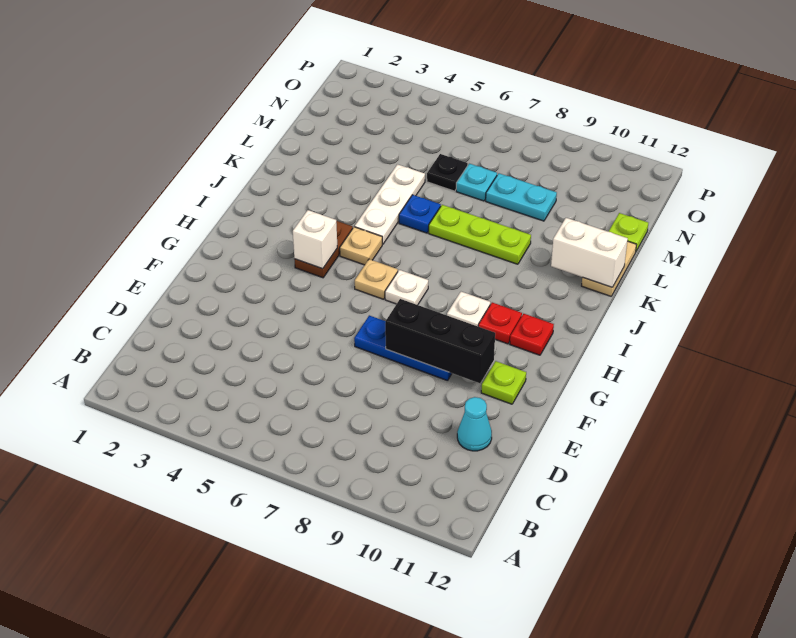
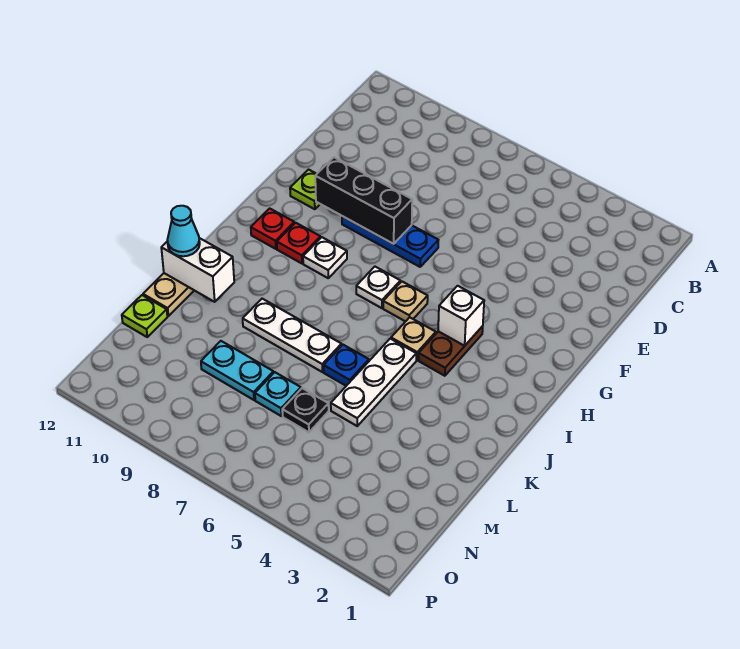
cyan cone D11 level 1 -> cyan cone K12 level 3
lime plate K7:K9 level 1 -> white plate K7:K9 level 1

